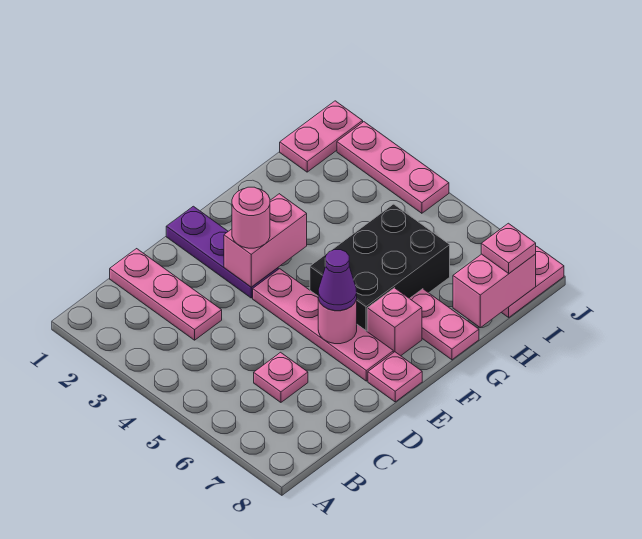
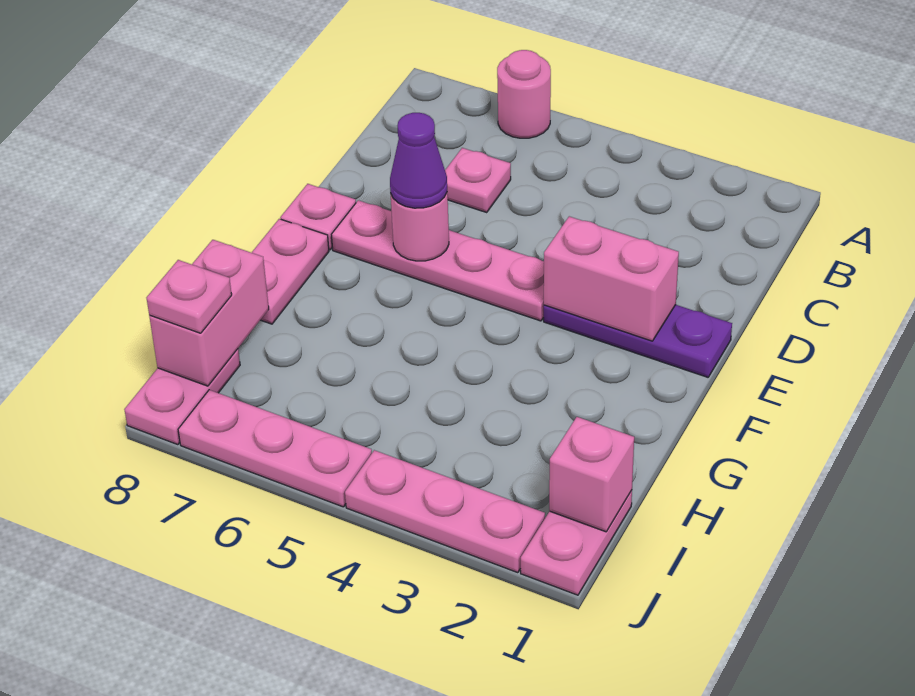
pink plate C1:C3 level 1 -> pink plate J5:J7 level 1
pink brick E3:F3 level 2 -> pink brick E2:E3 level 2
pink round brick E3 level 3 -> pink round brick A6 level 1
black brick F5:H6 level 1 -> none
pink brick F7 level 1 -> pink brick I1 level 2
pink plate G7:G8 level 1 -> pink plate F8:G8 level 1

